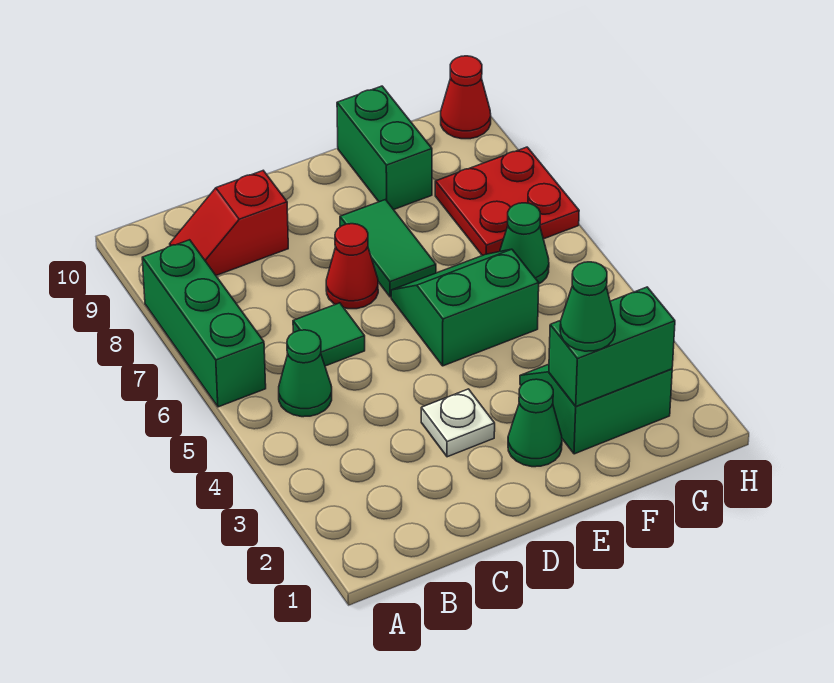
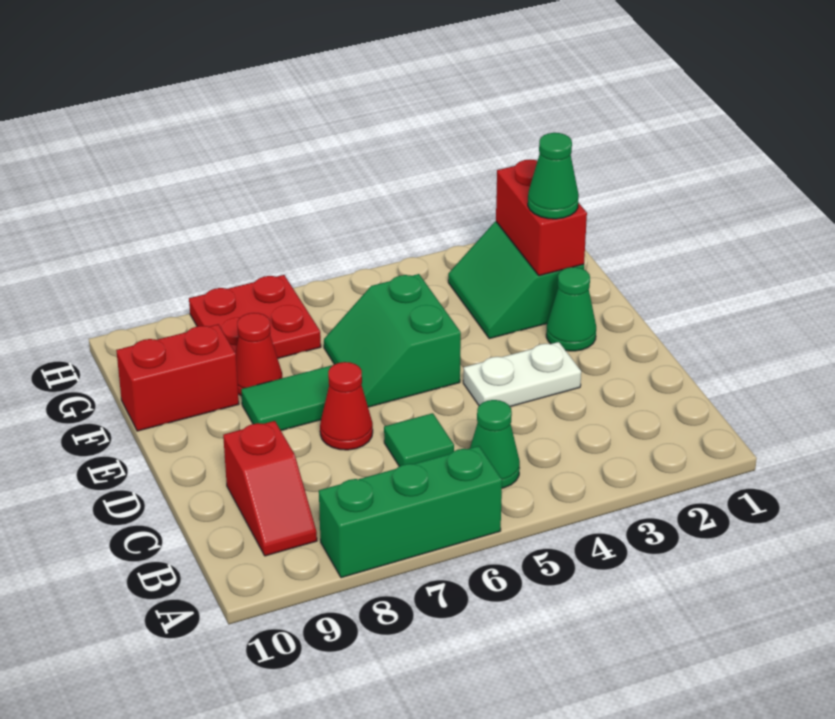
white plate D3 level 1 -> white plate D3:D4 level 1
green brick F2:G2 level 2 -> red brick F2:G2 level 2
green brick F9:F10 level 1 -> red brick F9:F10 level 1
green cone G6 level 1 -> none
red cone H10 level 1 -> red cone F8 level 1

